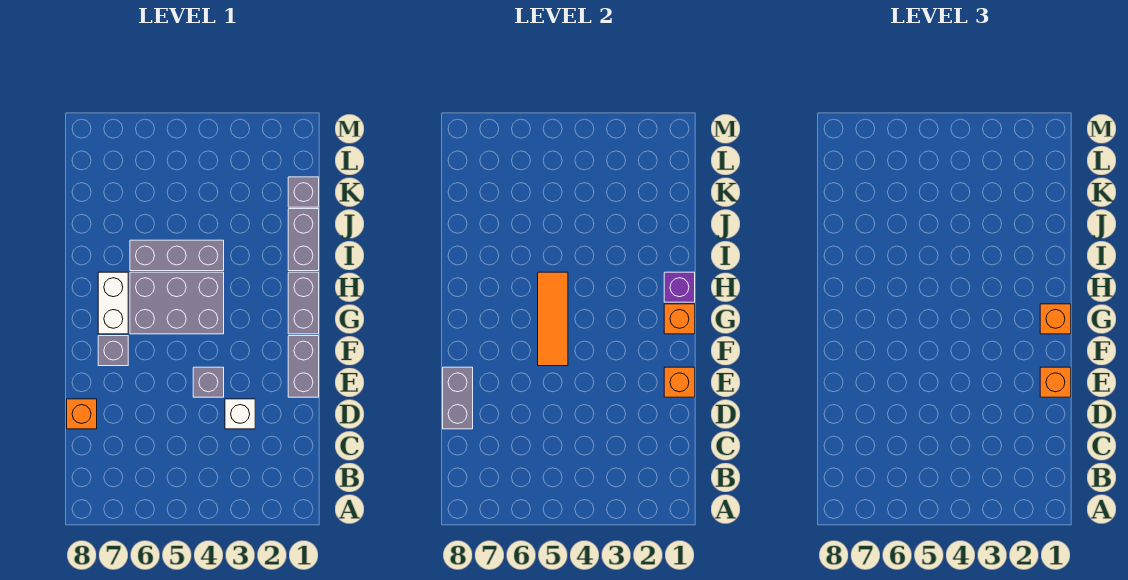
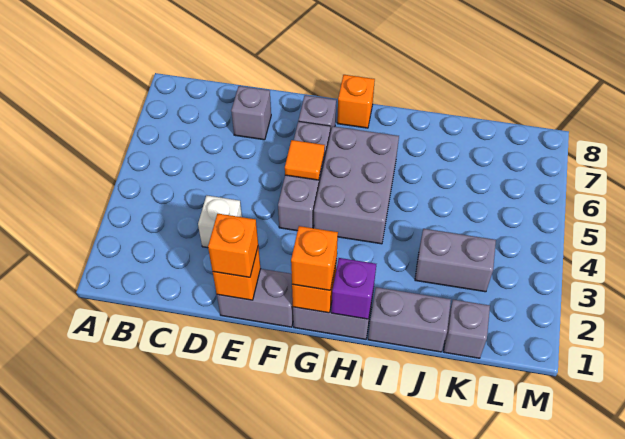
orange brick D8 level 1 -> orange brick G8 level 1
grey brick D8:E8 level 2 -> grey brick J3:K3 level 1
grey brick E4 level 1 -> grey brick D7 level 1
orange tile F5:H5 level 2 -> orange tile F5 level 2
white brick G7:H7 level 1 -> none
grey brick I4:I6 level 1 -> grey brick F4:F6 level 1

